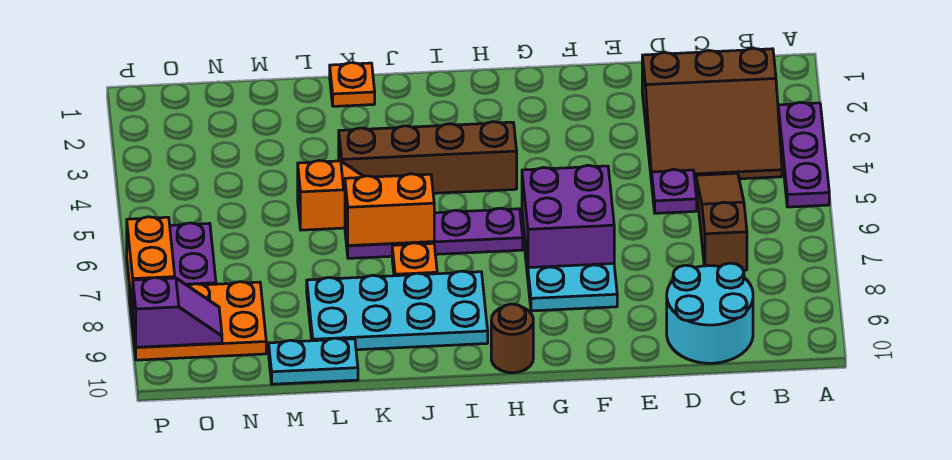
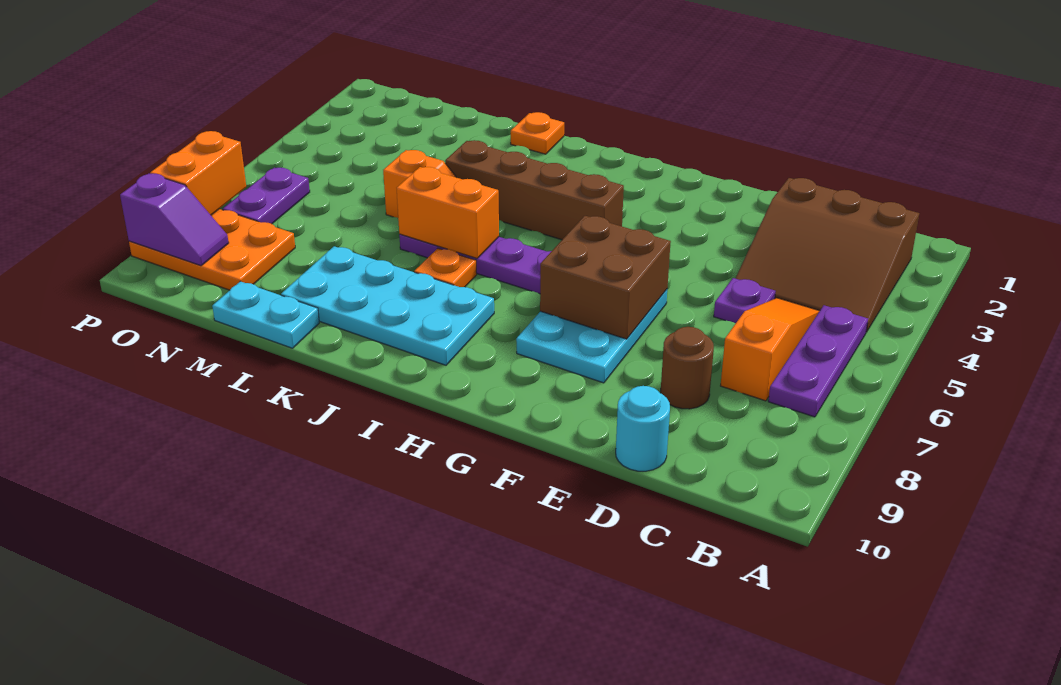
purple plate A3:A5 level 1 -> purple plate B5:B7 level 1
brown slope C5:C7 level 1 top 7 -> orange slope C5:C7 level 1 top 7
cyan round brick C9:D10 level 1 -> cyan round brick D10 level 1
purple brick F6:G7 level 2 -> brown brick F6:G7 level 2
brown round brick H10 level 1 -> brown round brick D8 level 1

